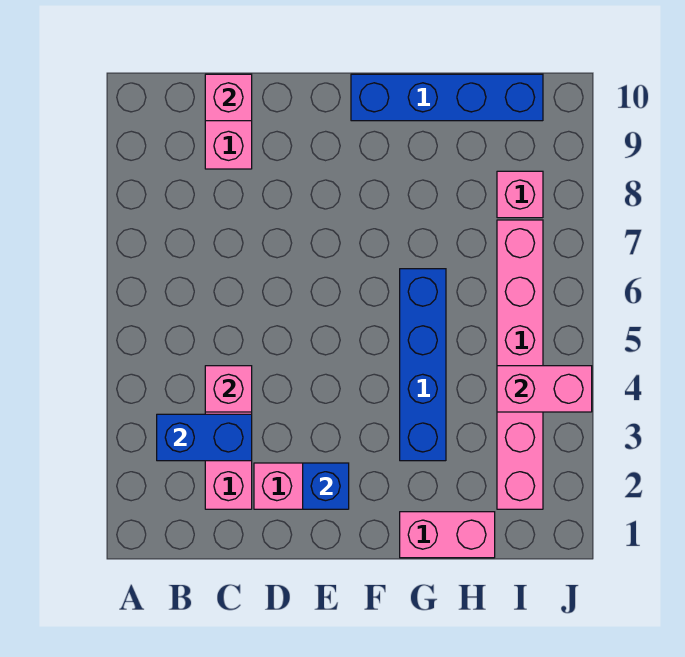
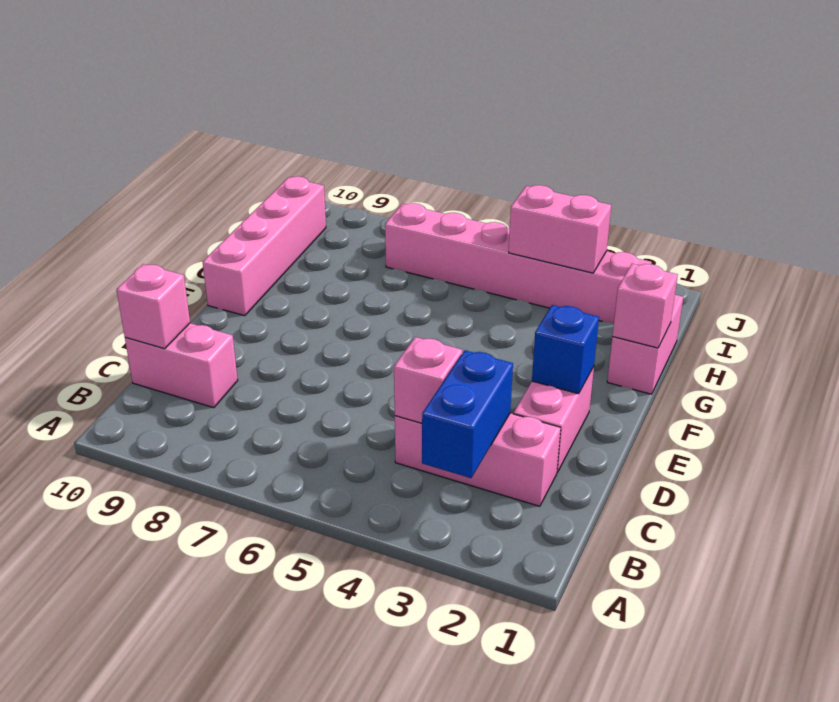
blue brick F10:I10 level 1 -> pink brick F10:I10 level 1
blue brick G3:G6 level 1 -> none
pink brick I4:J4 level 2 -> pink brick I3:I4 level 2
pink brick I8 level 1 -> pink brick G1 level 2

